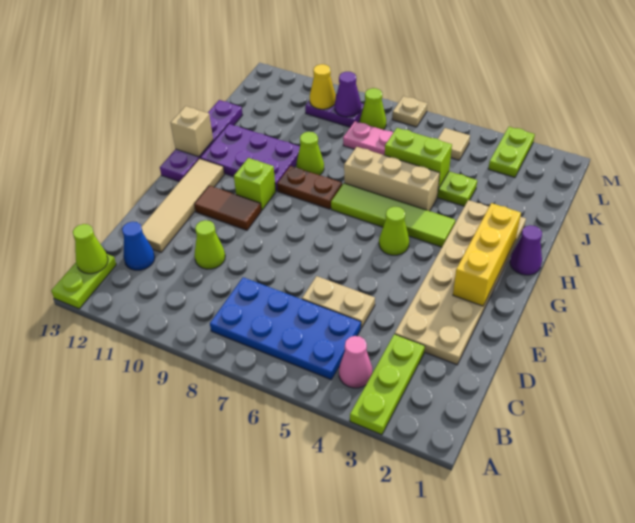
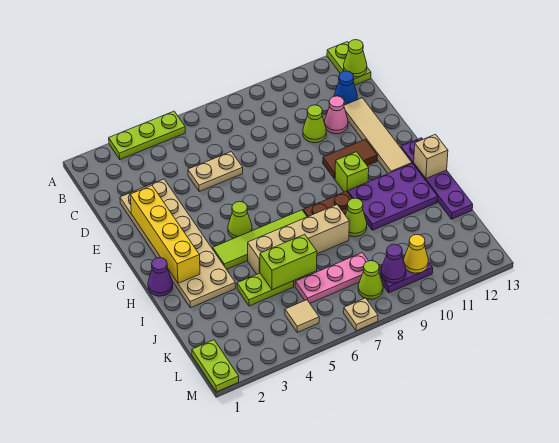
lime plate A3:C3 level 1 -> lime plate A3:A5 level 1
pink cone B4 level 1 -> pink cone D11 level 1
blue plate B5:C8 level 1 -> none
yellow brick F2:H2 level 2 -> yellow brick E2:H2 level 2
tan brick I5:I7 level 1 -> tan brick I5:I8 level 1
lime plate L3:M3 level 1 -> lime plate L1:M1 level 1

